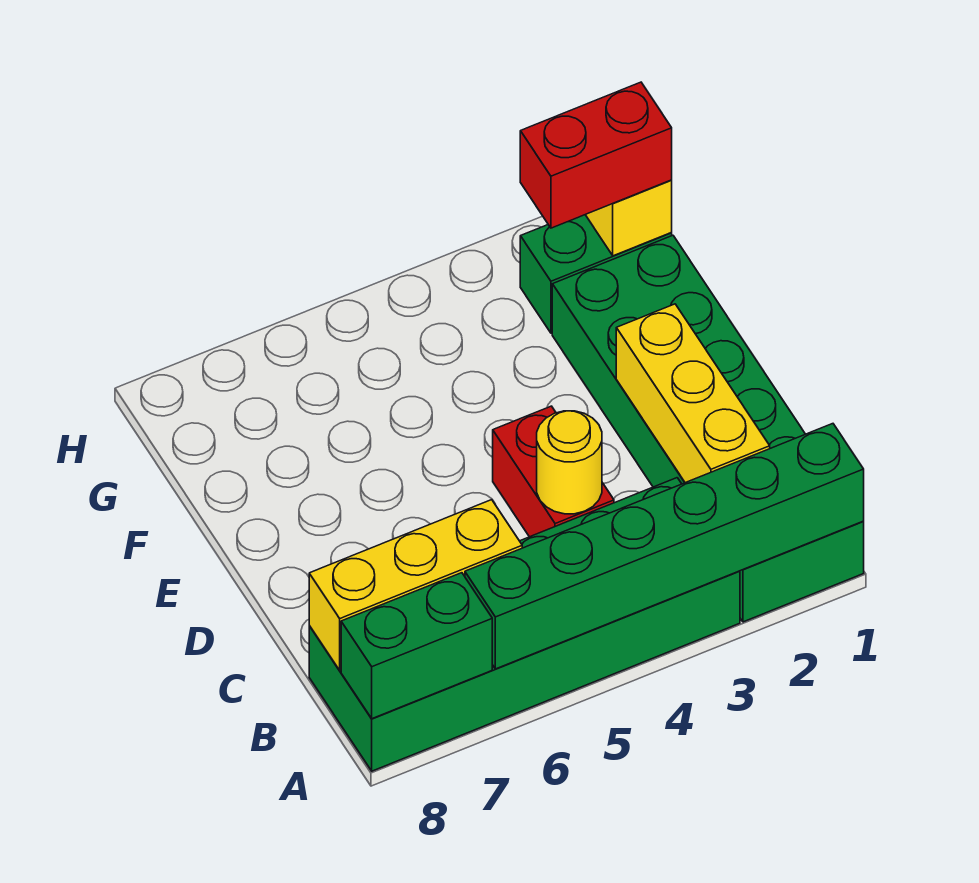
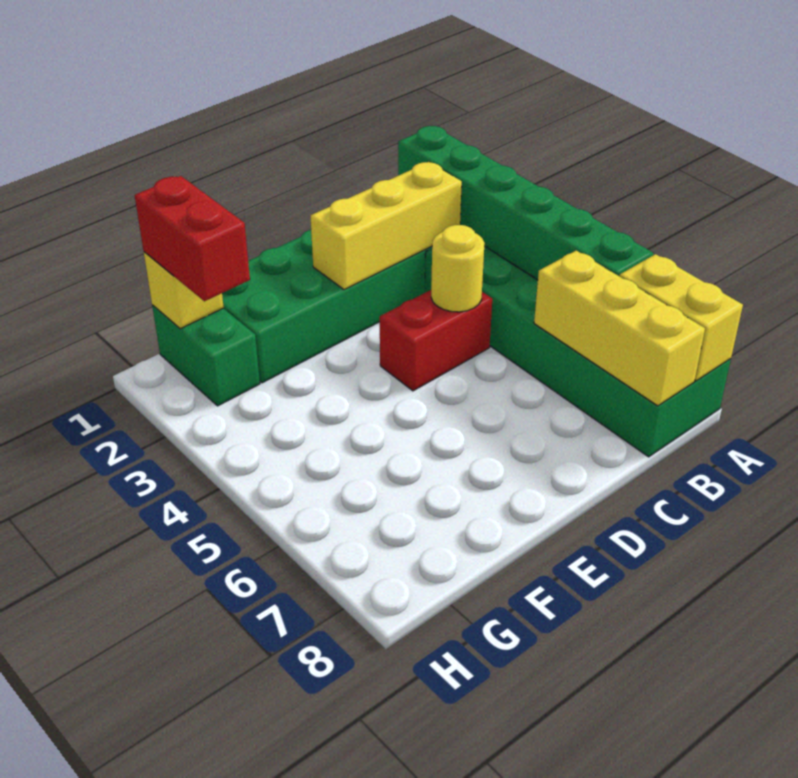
green brick A7:A8 level 2 -> yellow brick A7:A8 level 2

